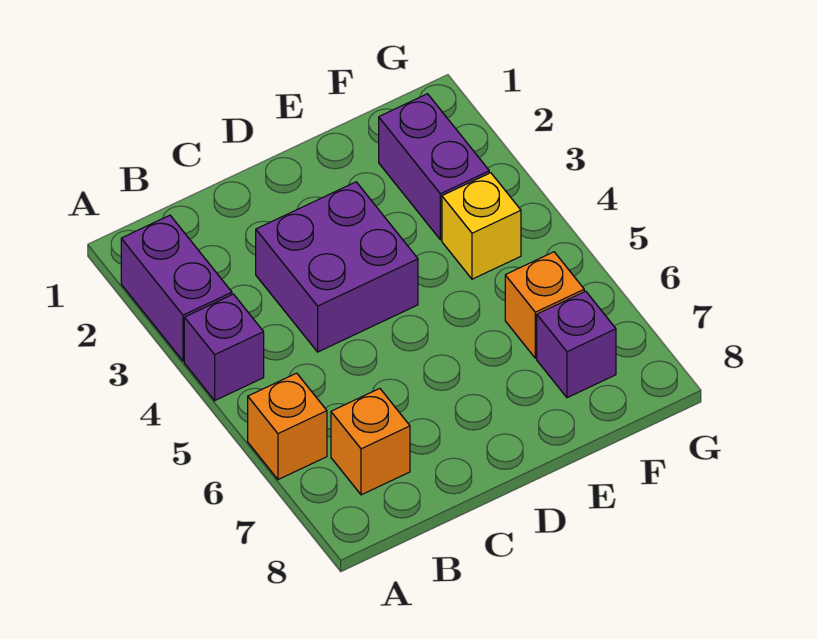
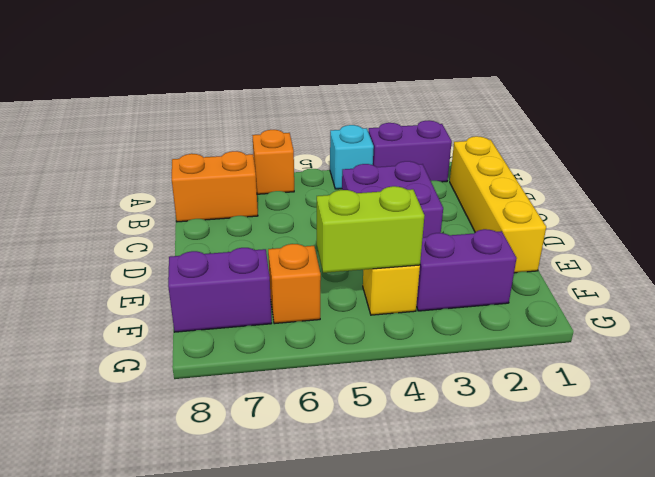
purple brick A4 level 1 -> cyan brick A4 level 1
none -> yellow brick B1:E1 level 1
orange brick B7 level 1 -> orange brick B7:B8 level 1
none -> lime brick F4:F5 level 2
purple brick F7 level 1 -> purple brick F7:F8 level 1

